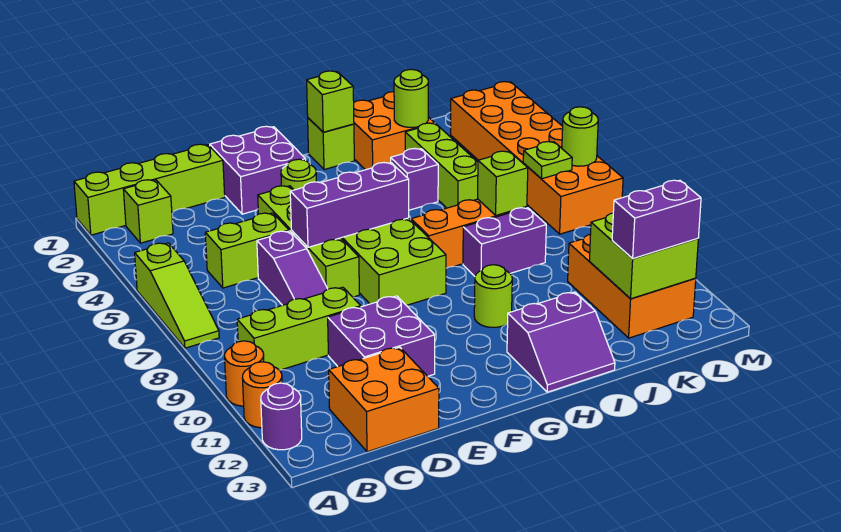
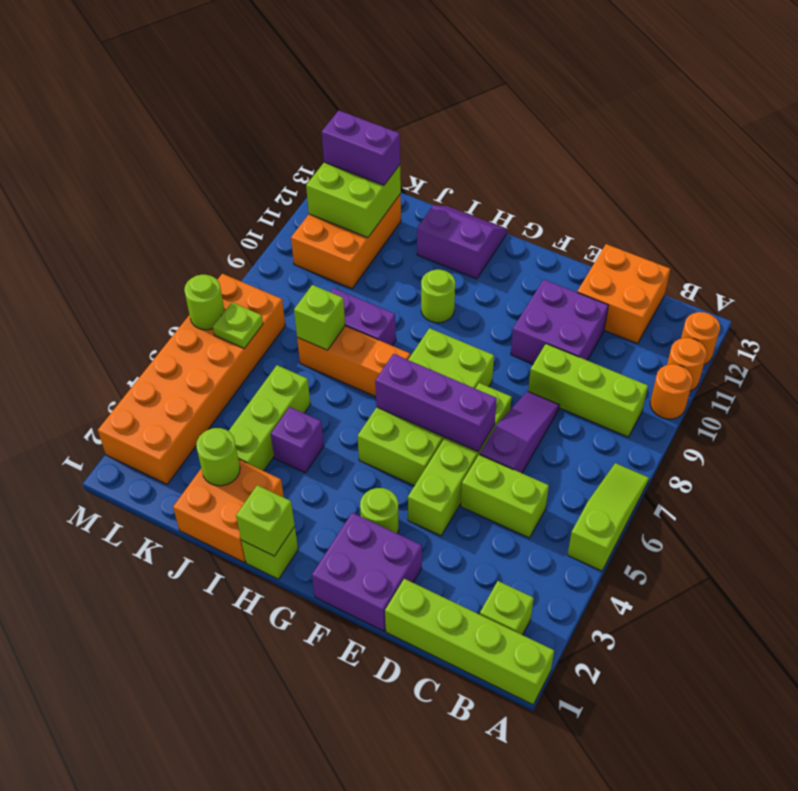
purple round brick A12 level 1 -> orange round brick A12 level 1

